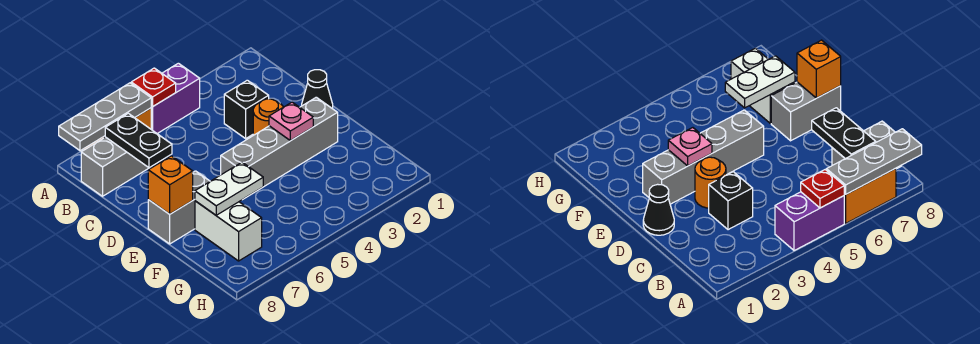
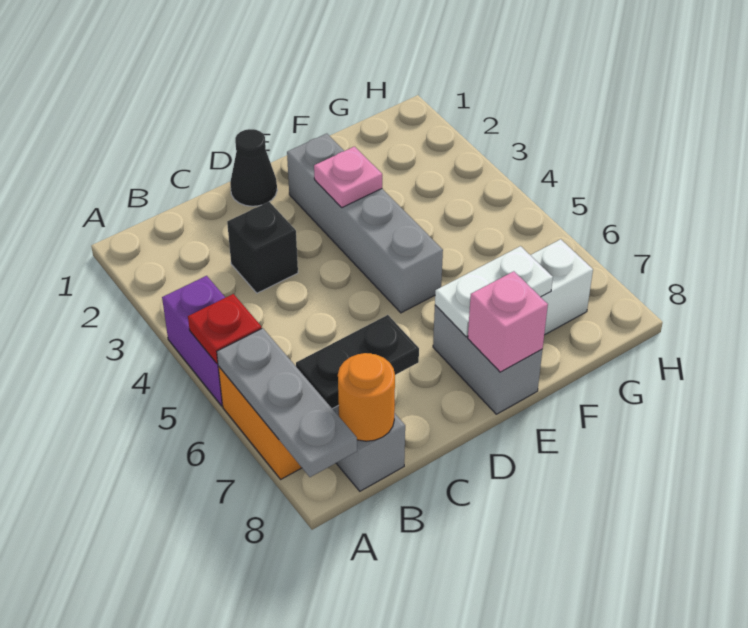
orange round brick D3 level 1 -> orange round brick B8 level 2
orange brick E8 level 2 -> pink brick E8 level 2
white plate F6:F7 level 2 -> white plate E7:F7 level 2

